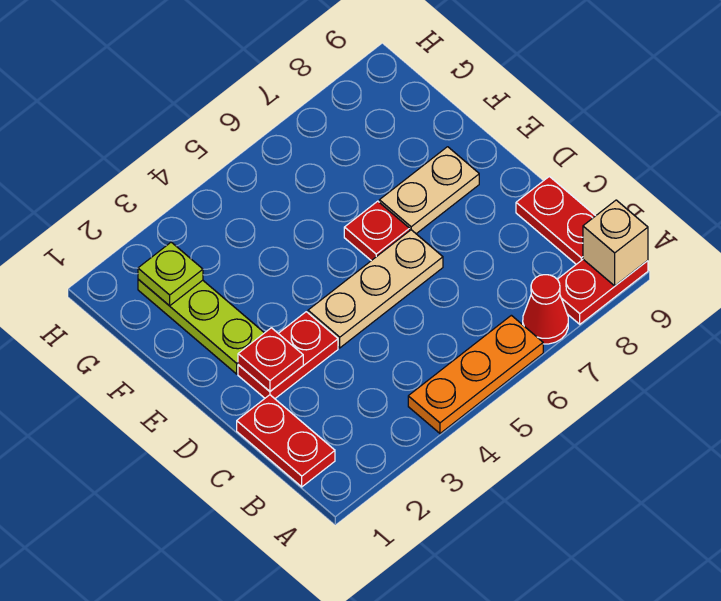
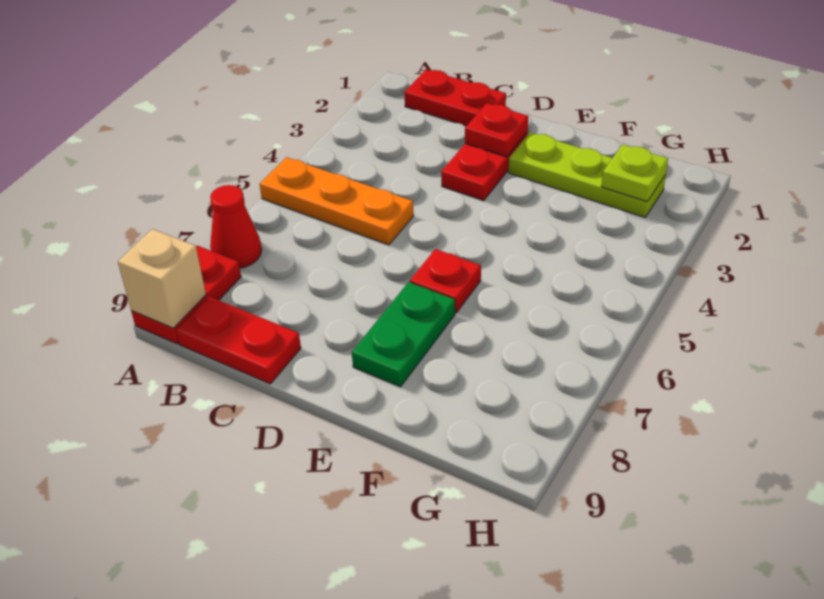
orange plate A4:A6 level 1 -> orange plate A5:C5 level 1
tan plate D4:D6 level 1 -> none
tan plate E7:E8 level 1 -> green plate E7:E8 level 1

